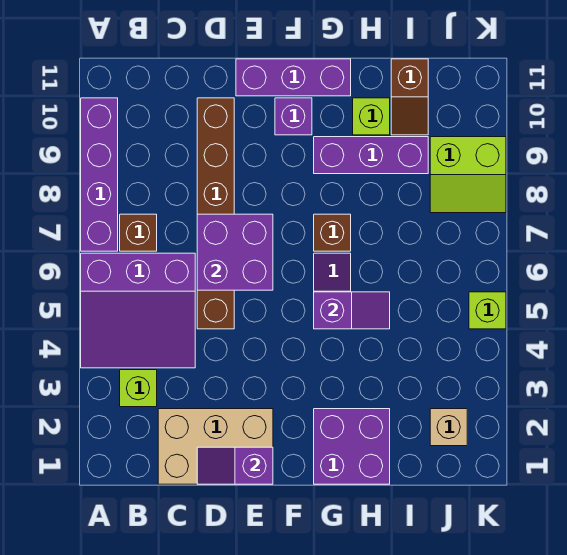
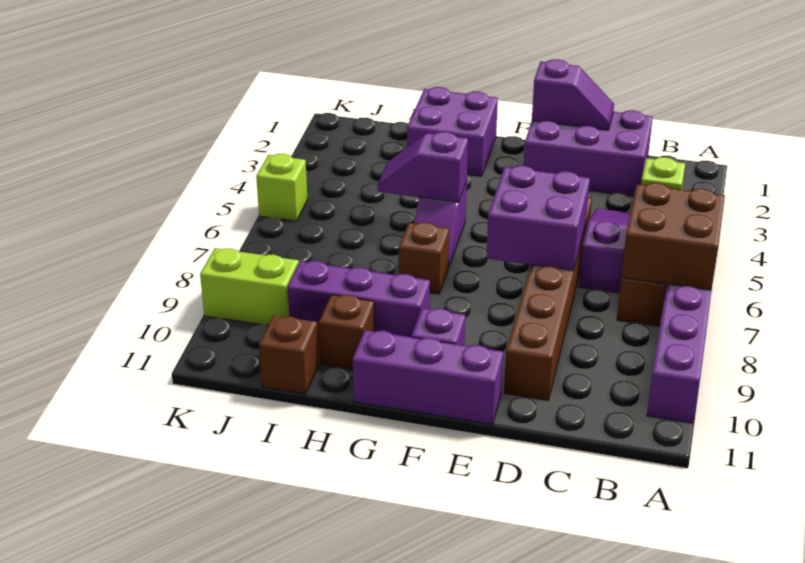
none -> brown brick A6:B7 level 2
tan brick C1:E2 level 1 -> purple brick C1:E2 level 1
lime brick H10 level 1 -> brown brick H10 level 1
tan brick J2 level 1 -> none

